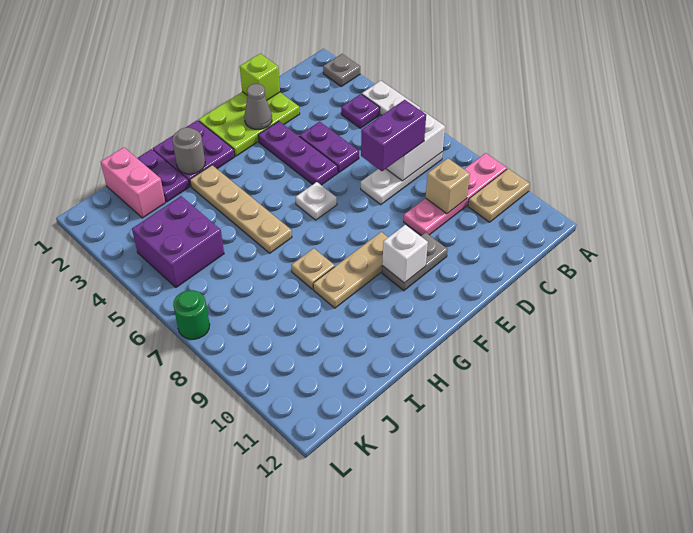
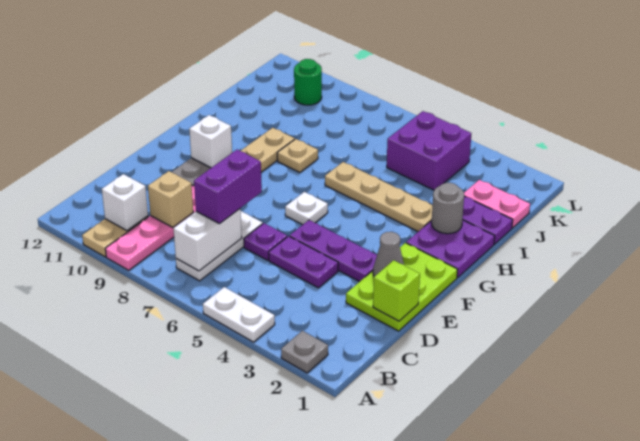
purple plate B4 level 1 -> purple plate D6 level 1
none -> white brick B10 level 2
pink brick J1:J2 level 1 -> pink plate J1:J2 level 1
green round brick L7 level 1 -> green round brick K10 level 1

